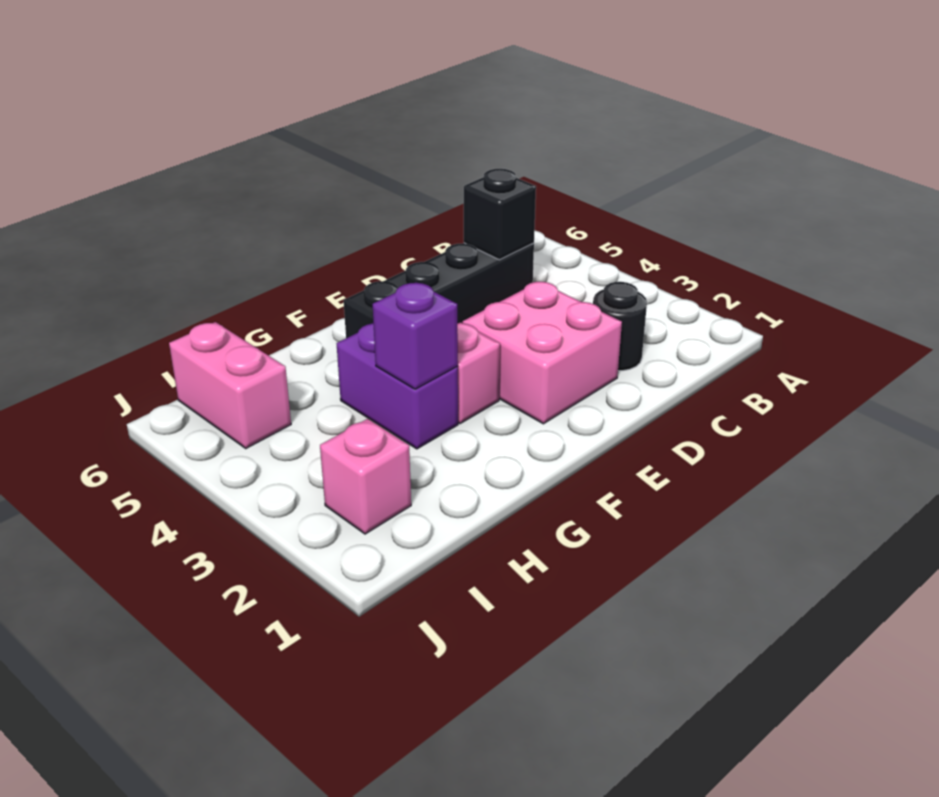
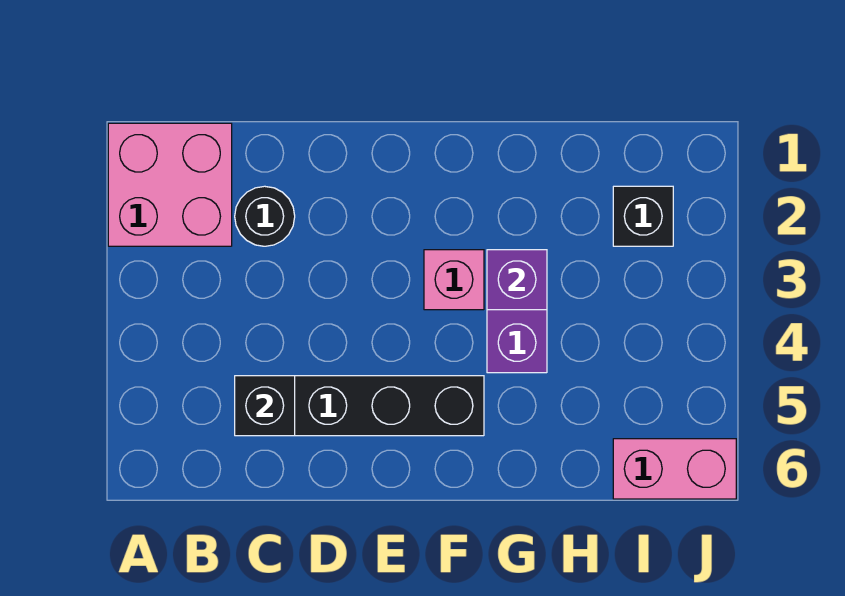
pink brick D2:E3 level 1 -> pink brick A1:B2 level 1
pink brick I2 level 1 -> black brick I2 level 1
pink brick I5:I6 level 1 -> pink brick I6:J6 level 1

